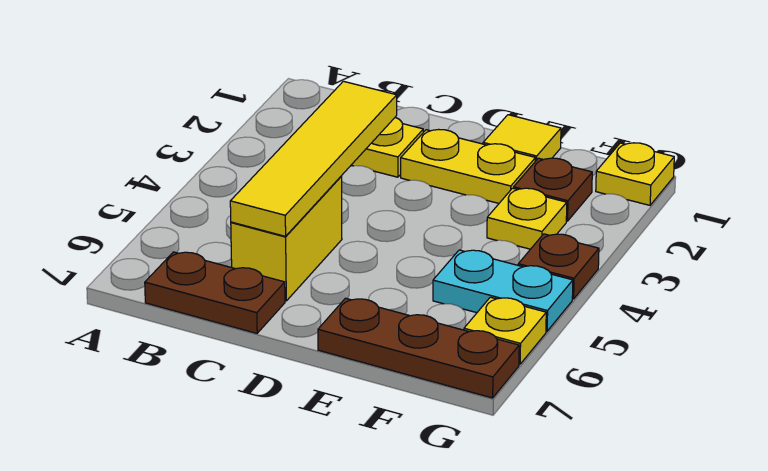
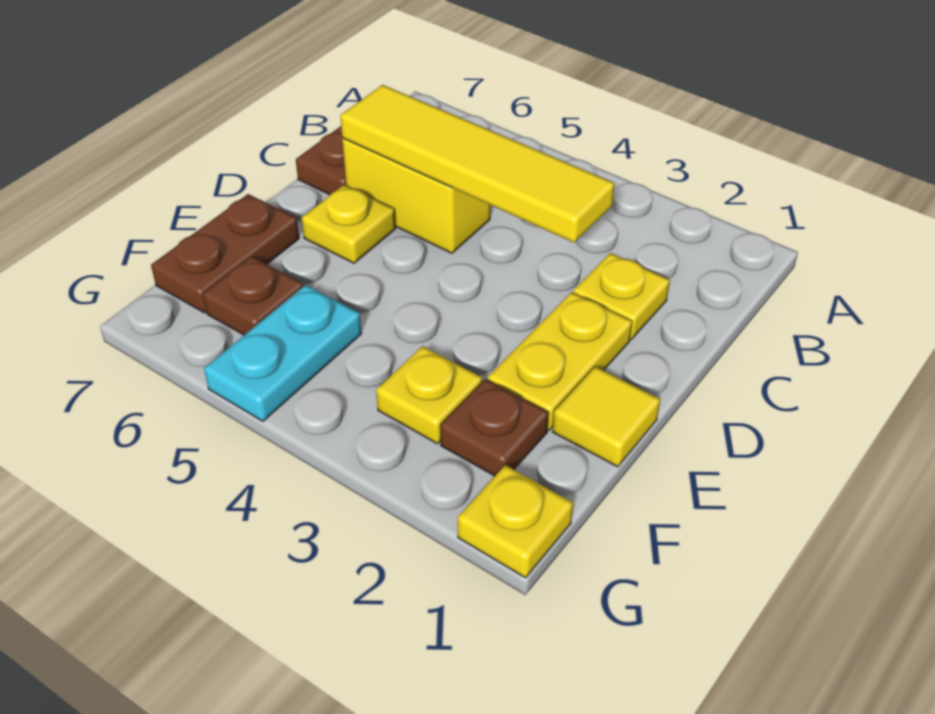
brown plate E7:G7 level 1 -> brown plate E7:F7 level 1
brown plate G4 level 1 -> brown plate F6 level 1
yellow plate G6 level 1 -> yellow plate D6 level 1

